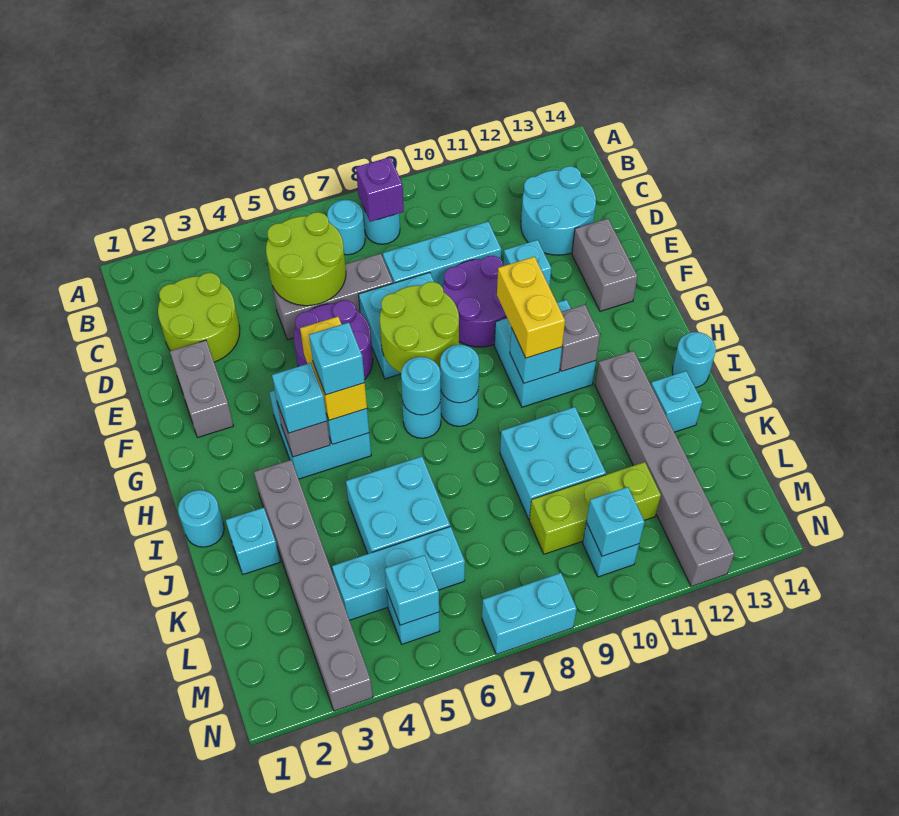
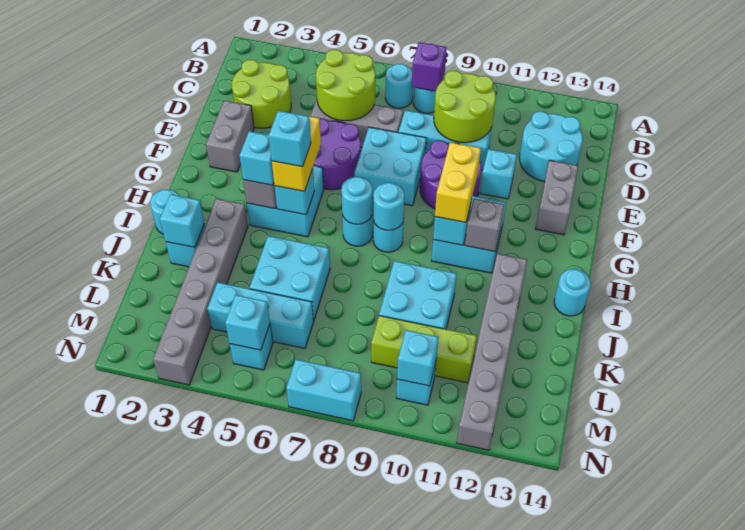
lime round brick F7:G8 level 2 -> lime round brick C9:D10 level 2
cyan brick J13 level 1 -> cyan brick J2 level 2

